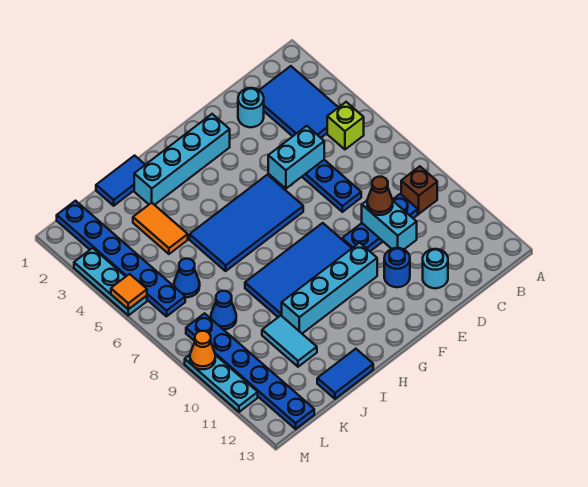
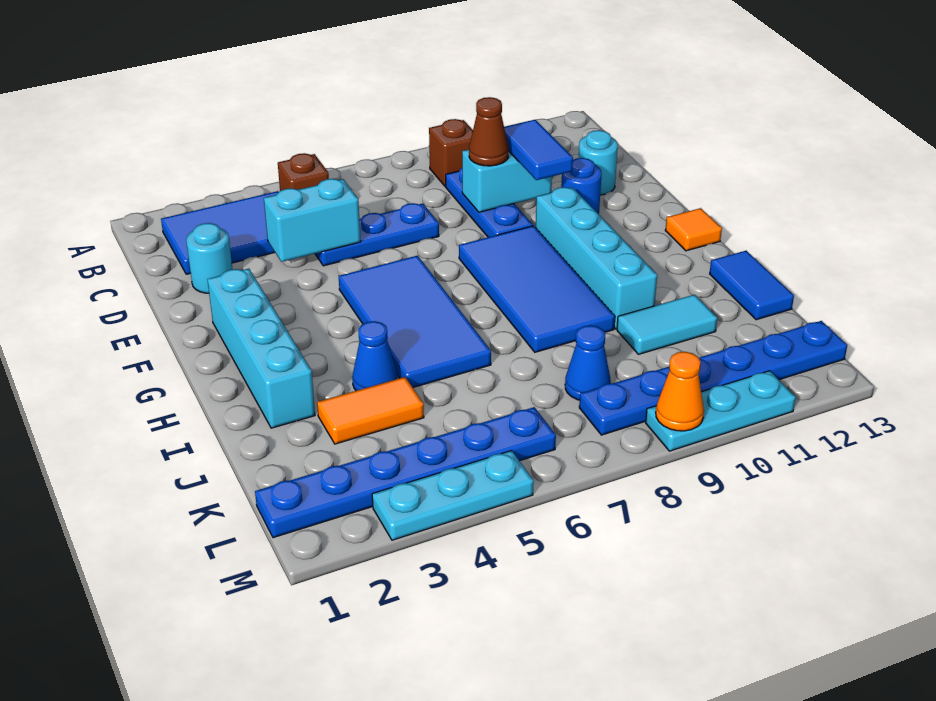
lime brick B5 level 1 -> brown brick B5 level 1
cyan brick D5:E5 level 2 -> cyan brick D4:D5 level 2
blue tile I1:J1 level 1 -> blue tile D10:E10 level 3
blue cone K6 level 1 -> blue cone I4 level 1
orange tile M5 level 2 -> orange tile G13 level 1

